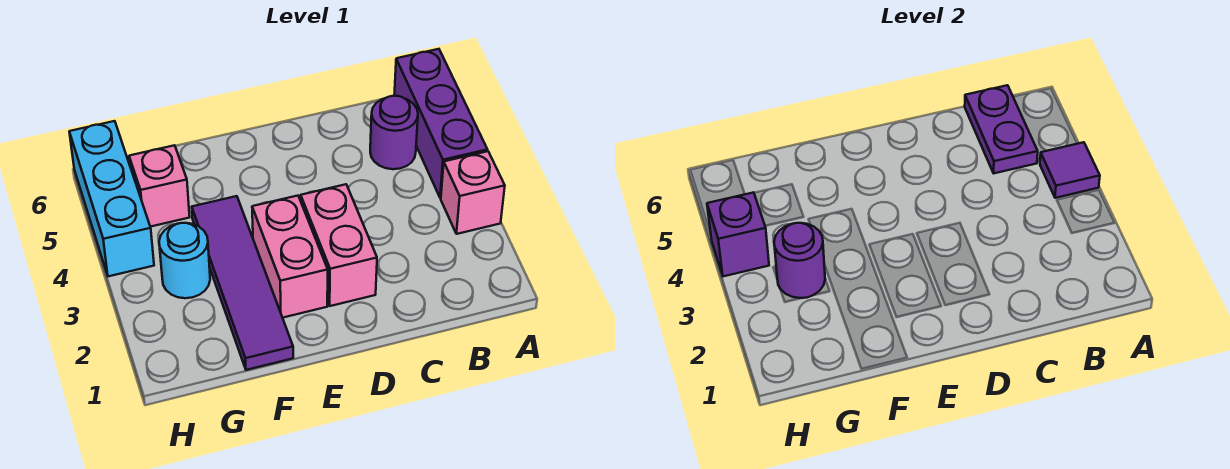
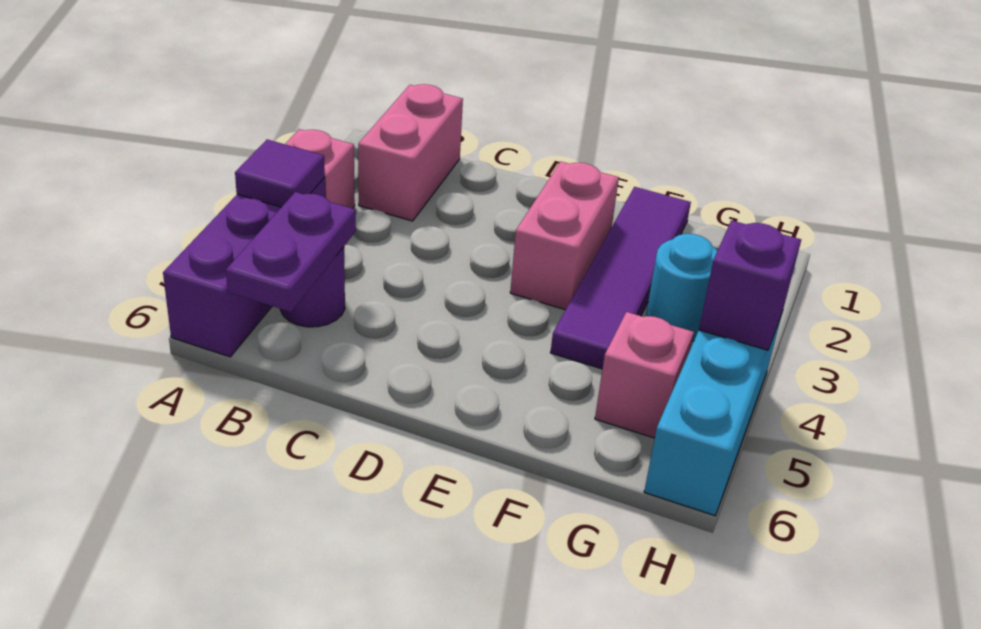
pink brick D2:D3 level 1 -> pink brick B1:B2 level 1
purple round brick G3 level 2 -> none

